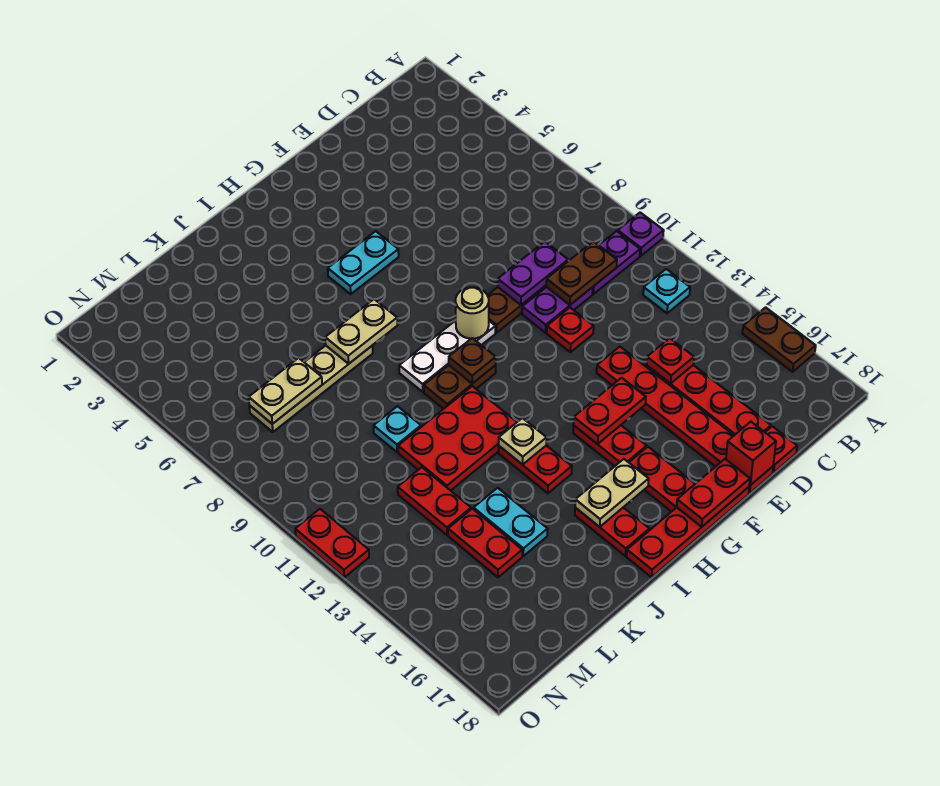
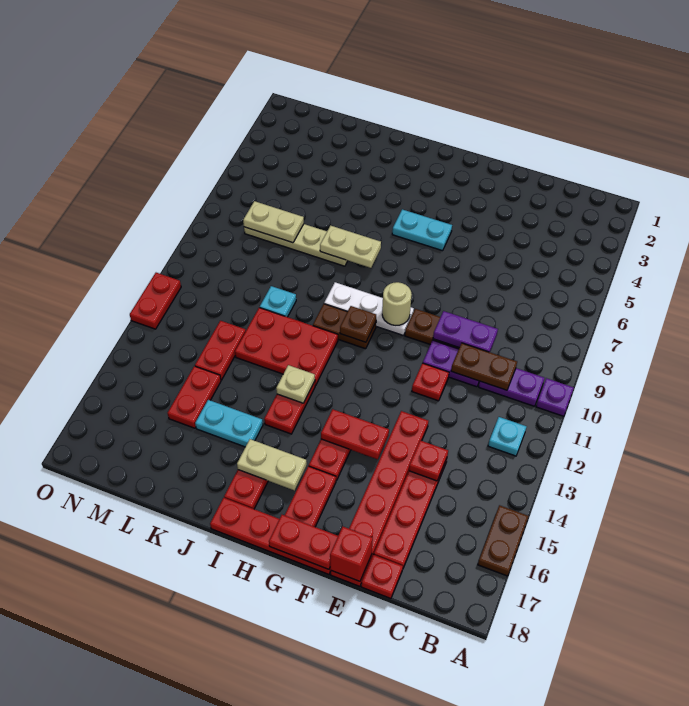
cyan plate K14:K15 level 1 -> cyan plate J15:K15 level 1

